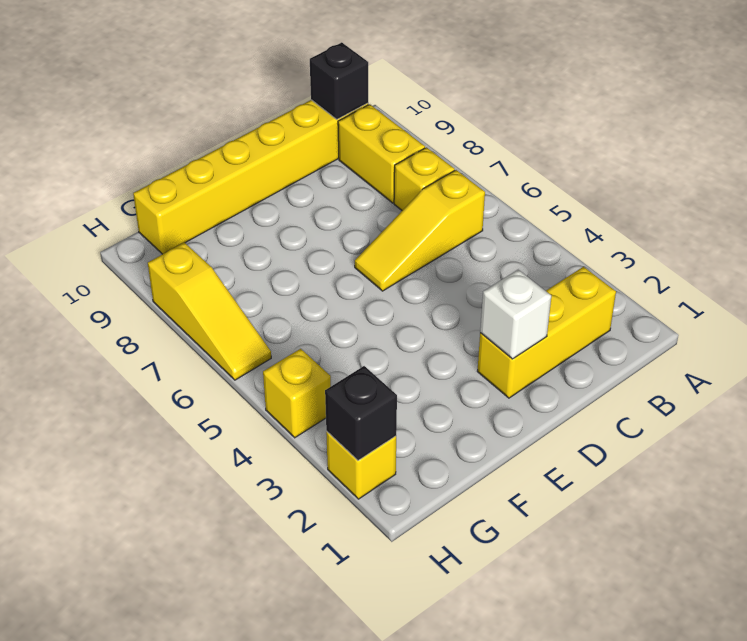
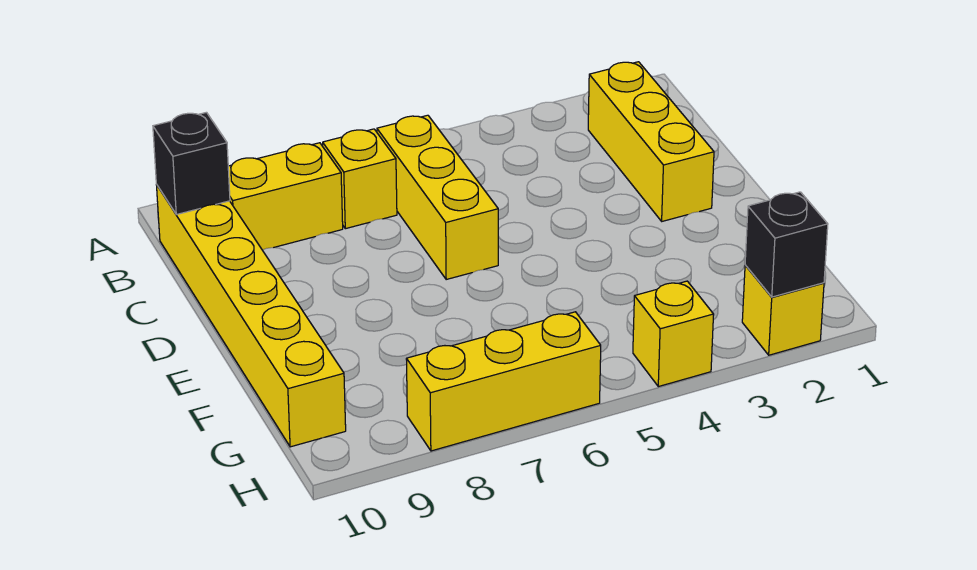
yellow slope B6:D6 level 1 top B -> yellow brick B6:D6 level 1
white brick D2 level 2 -> none
yellow slope H6:H8 level 1 top 8 -> yellow brick H6:H8 level 1

